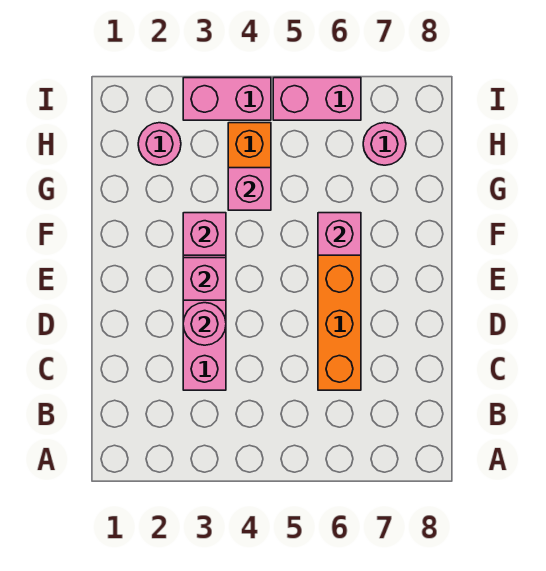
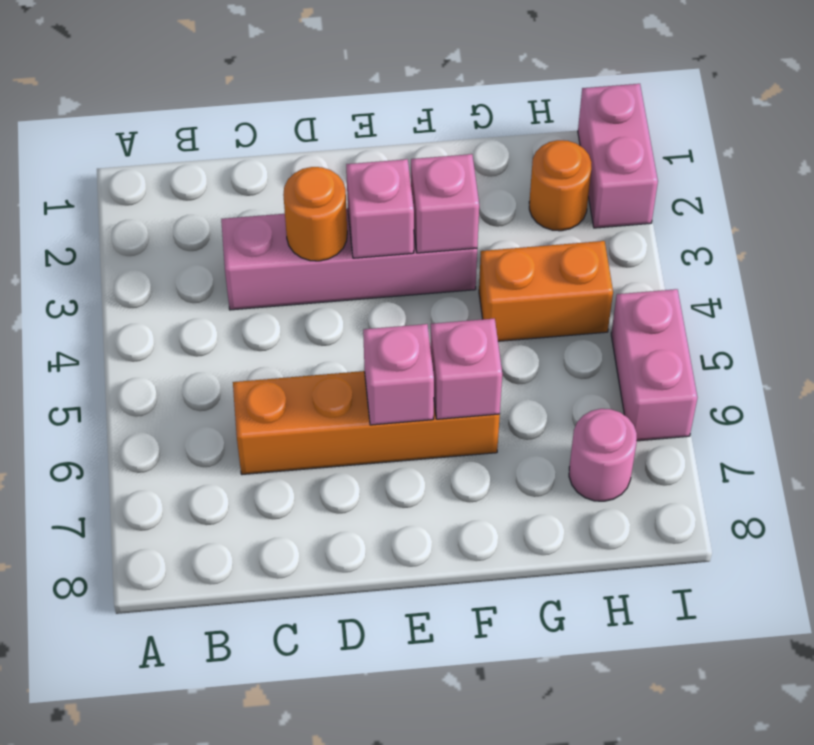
pink round brick D3 level 2 -> orange round brick D3 level 2
pink brick G4 level 2 -> pink brick E6 level 2
pink round brick H2 level 1 -> orange round brick H2 level 1
pink brick I3:I4 level 1 -> pink brick I1:I2 level 1

